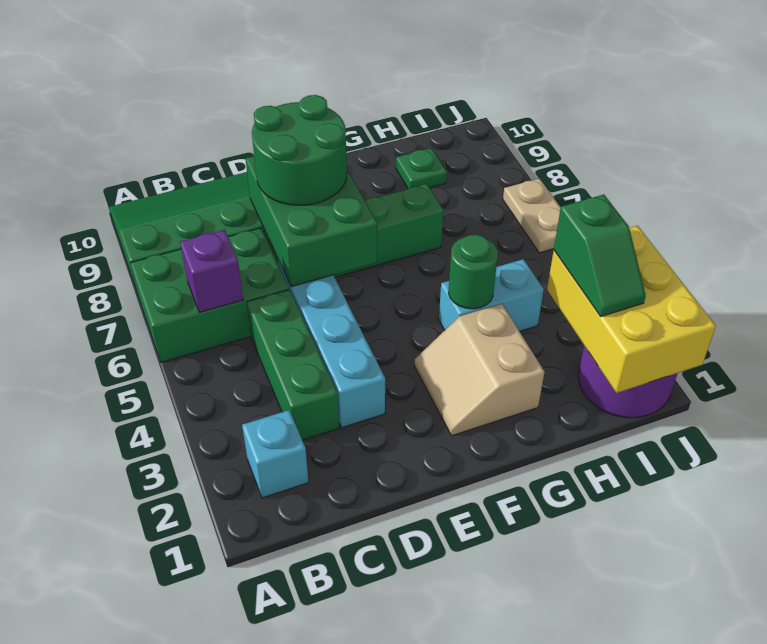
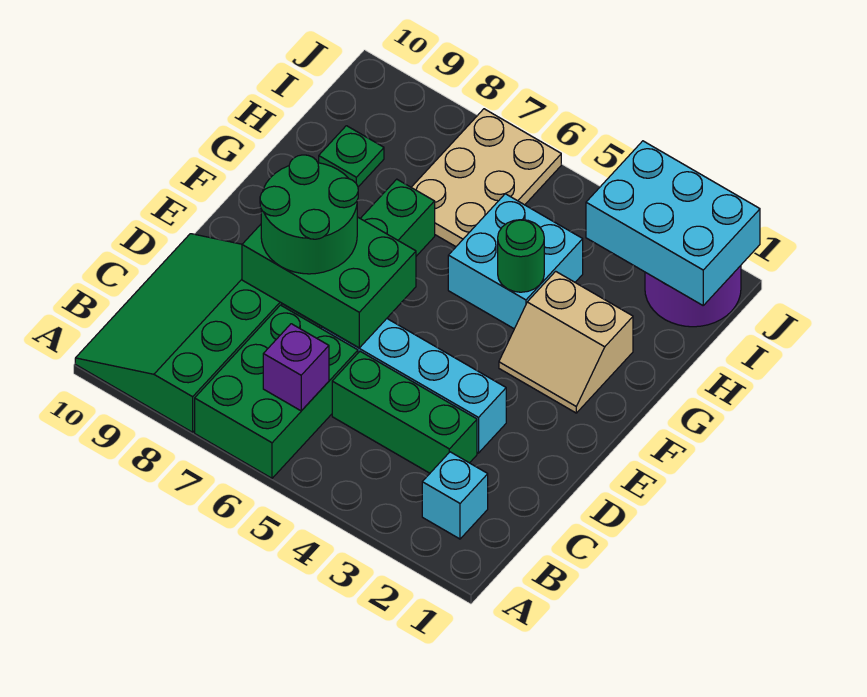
cyan brick G4:H4 level 1 -> cyan brick G4:H5 level 1
yellow brick I1:J3 level 2 -> cyan brick I1:J3 level 2
green slope I2:I3 level 3 top 3 -> none
tan plate J6:J7 level 1 -> tan plate H6:J7 level 1

